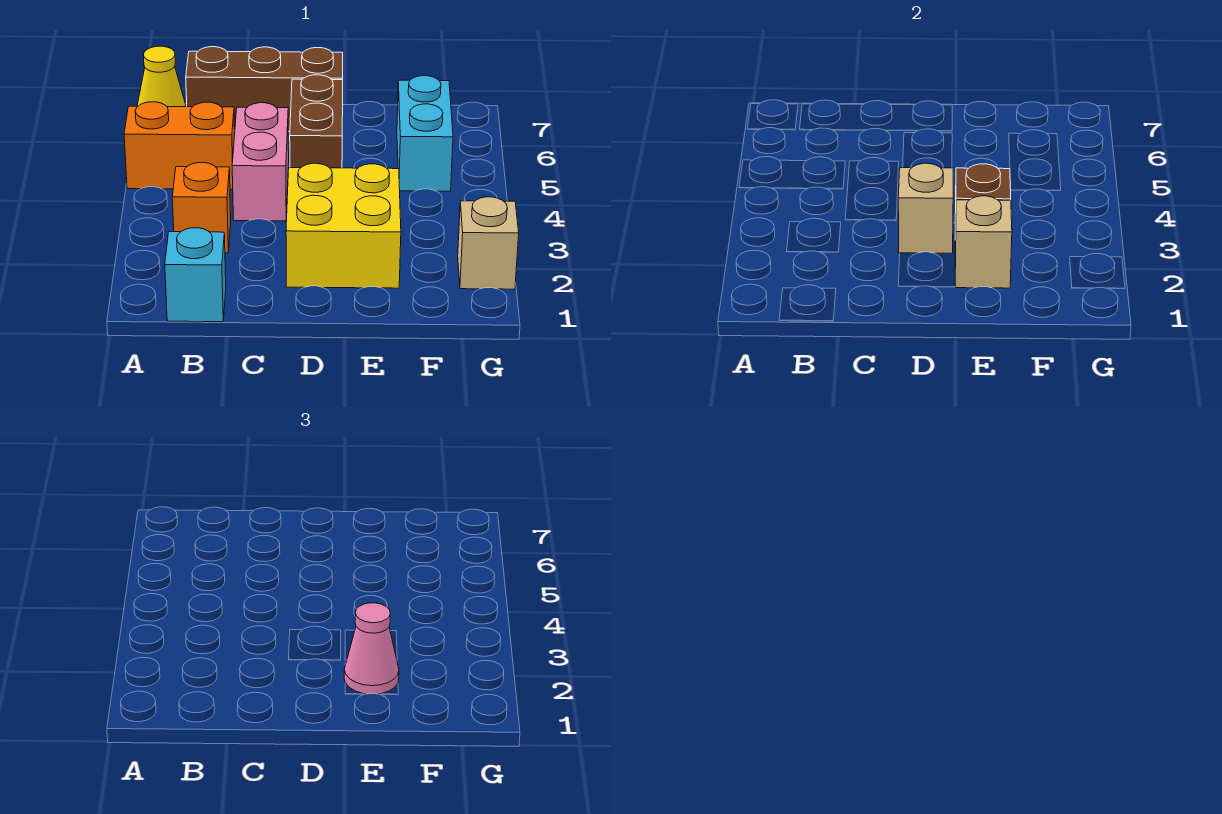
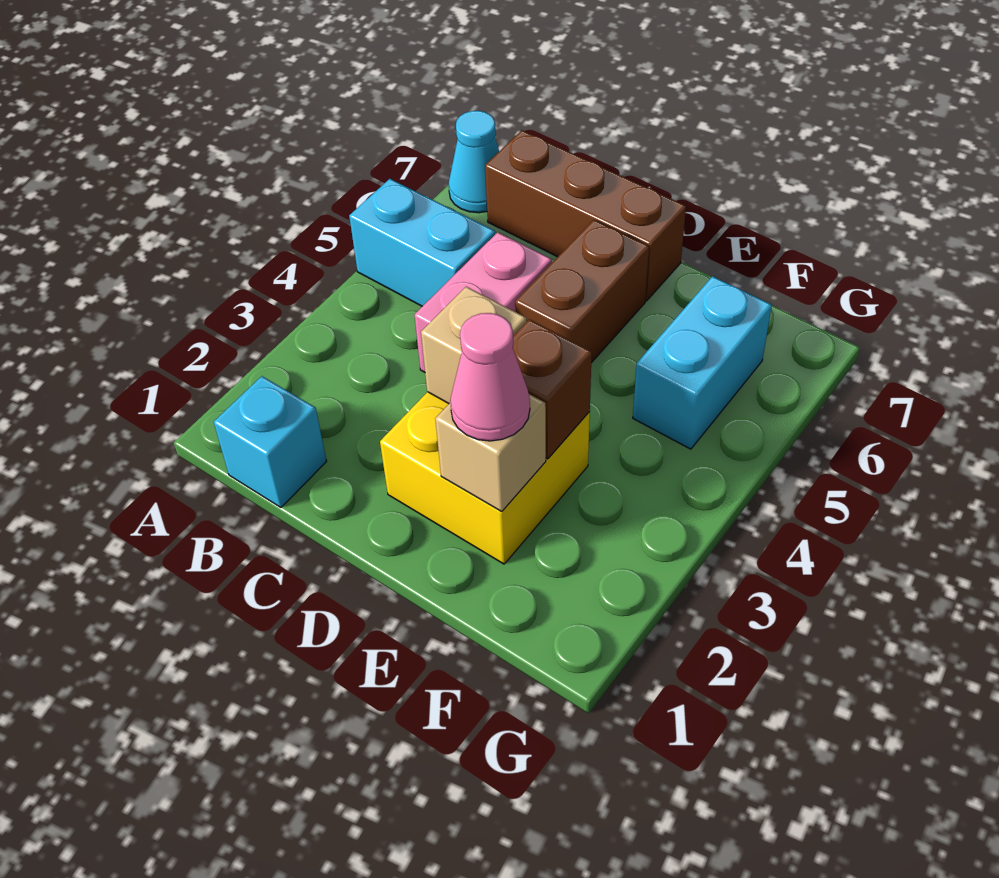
orange brick A5:B5 level 1 -> cyan brick A5:B5 level 1
yellow cone A7 level 1 -> cyan cone A7 level 1
orange brick B3 level 1 -> none
tan brick G2 level 1 -> none

